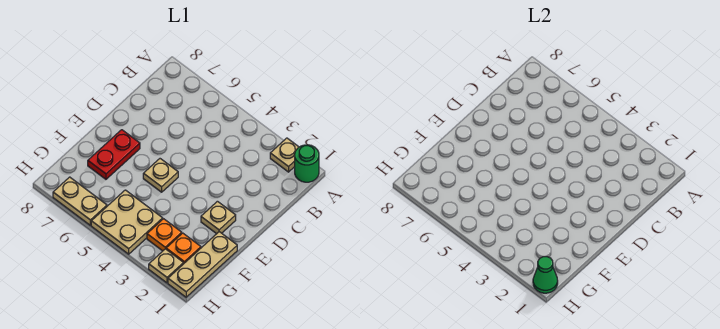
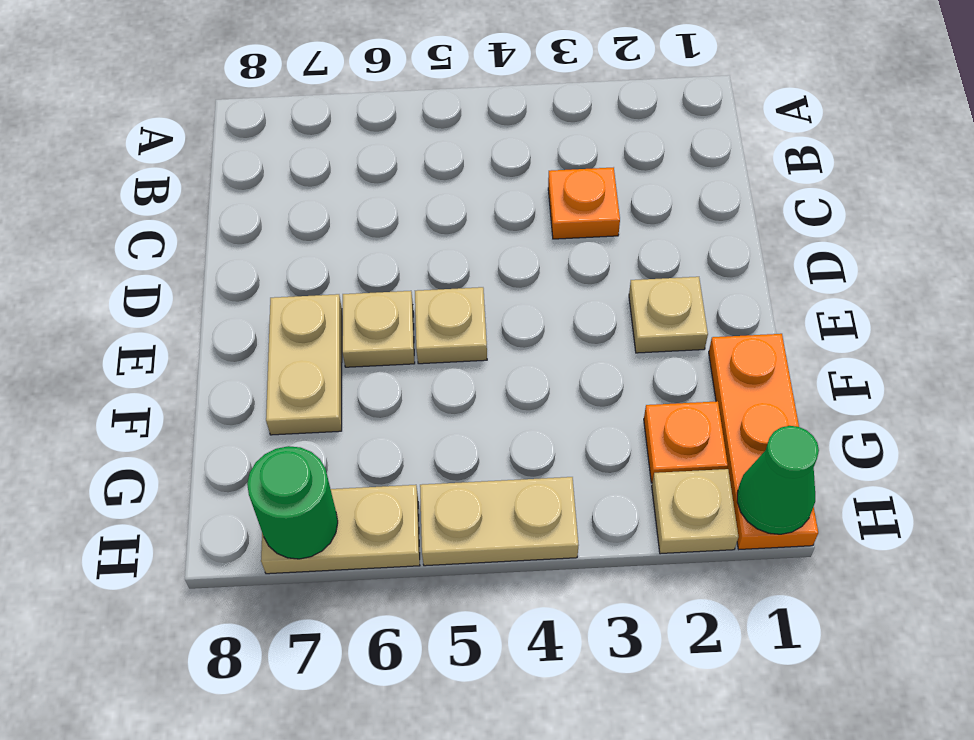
green round brick A1 level 1 -> green round brick H7 level 2
tan plate A2 level 1 -> tan plate E6 level 1
red plate E7:F7 level 1 -> tan plate E7:F7 level 1
tan plate F1:H1 level 1 -> orange plate F1:H1 level 1
orange plate G3 level 1 -> orange plate C3 level 1
tan plate G4:H5 level 1 -> tan plate H4:H5 level 1

